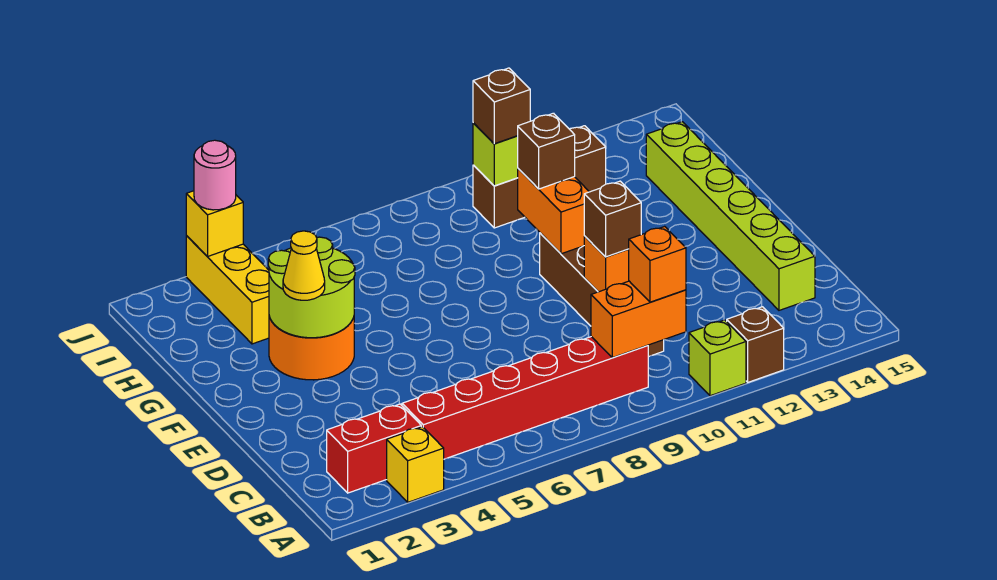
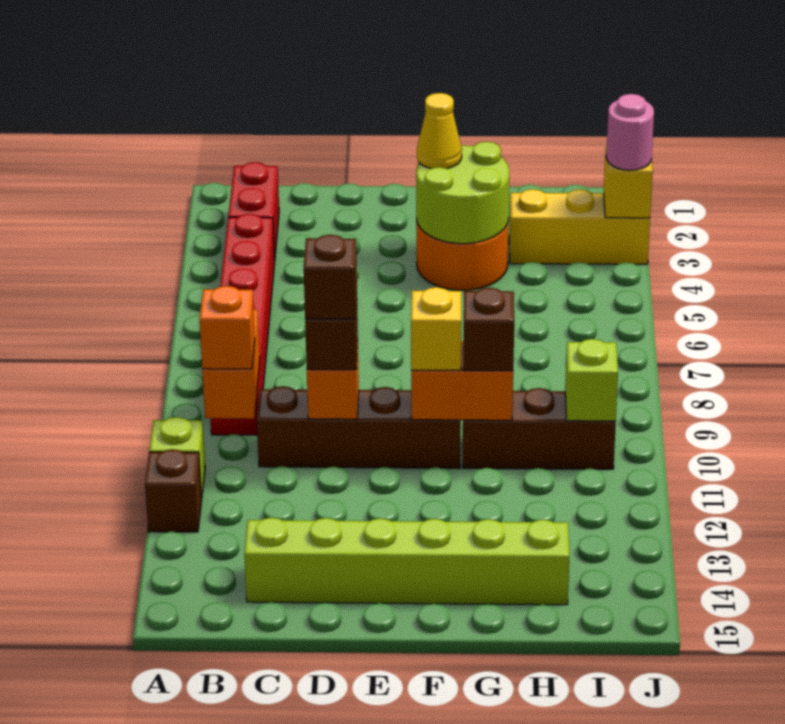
yellow brick A3 level 1 -> yellow brick F10 level 3
brown brick I10:I12 level 1 -> brown brick G10:I10 level 1
brown brick I10 level 3 -> brown brick D10 level 4

